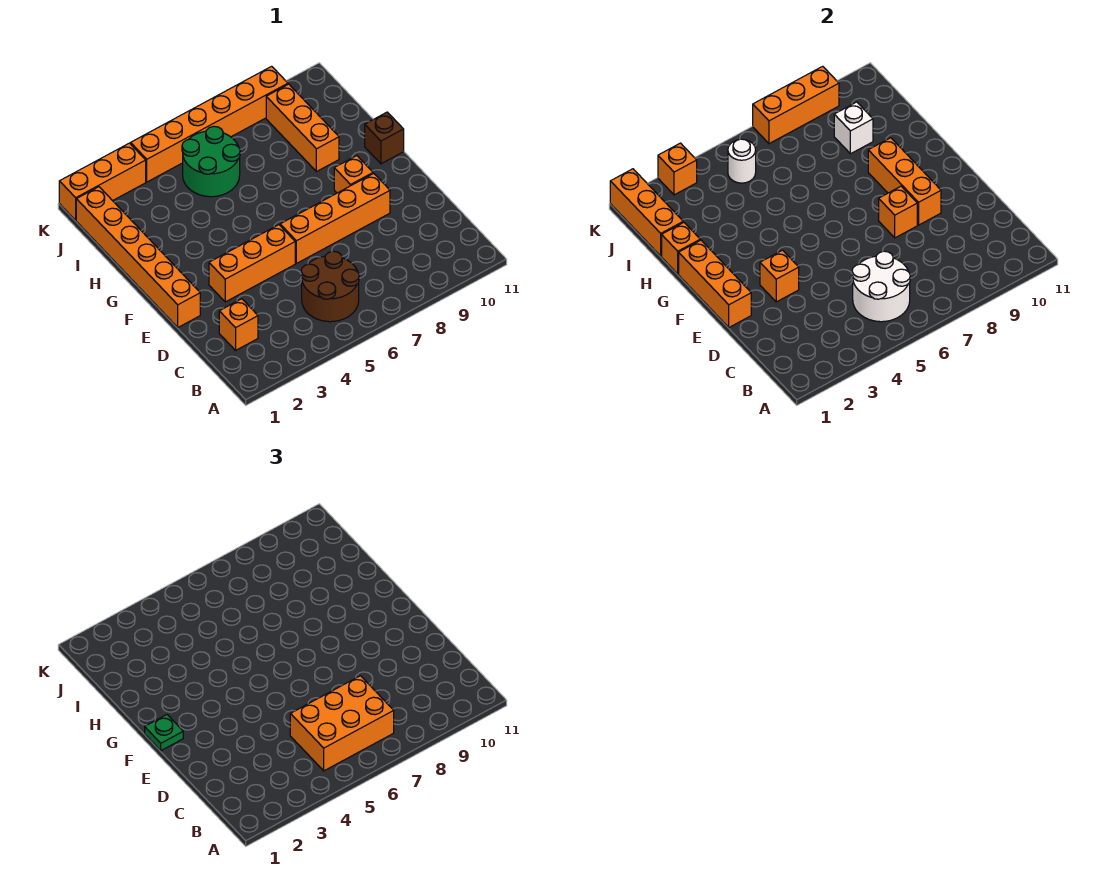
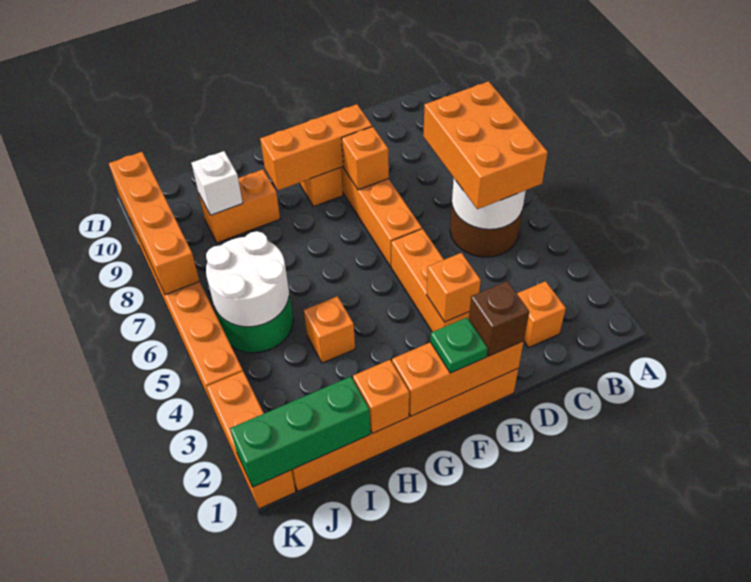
brown brick G11 level 1 -> brown brick E1 level 3
orange brick H9:J9 level 1 -> orange brick H9:I9 level 1
orange brick I1:K1 level 2 -> green brick I1:K1 level 2
white round brick J5 level 2 -> white round brick I5:J6 level 2
orange brick K3 level 2 -> orange brick H4 level 1
orange brick K7:K9 level 2 -> orange brick K7:K10 level 2

